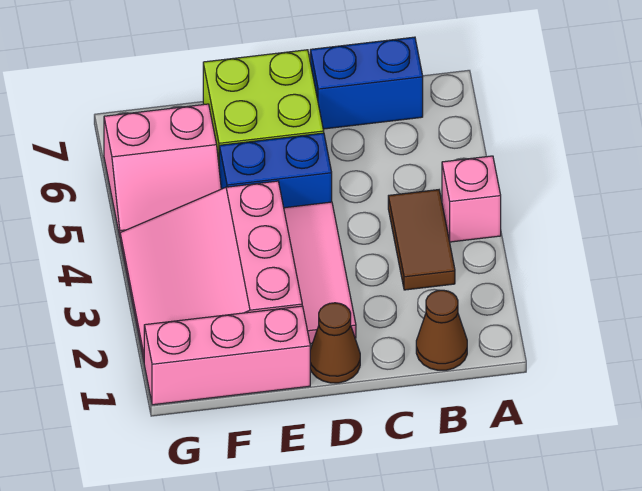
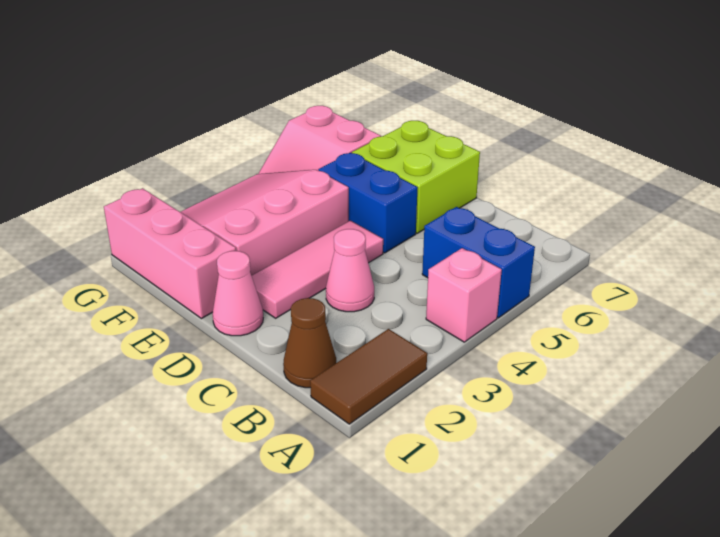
brown tile B3:B4 level 1 -> brown tile A1:A2 level 1
blue brick B7:C7 level 1 -> blue brick A5:B5 level 1
none -> pink cone C3 level 1
brown cone D1 level 1 -> pink cone D1 level 1

